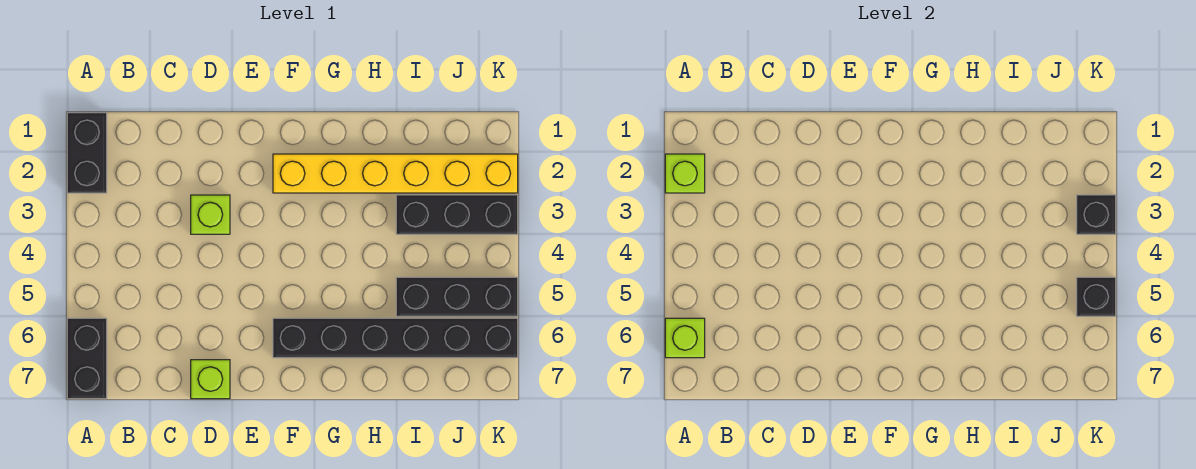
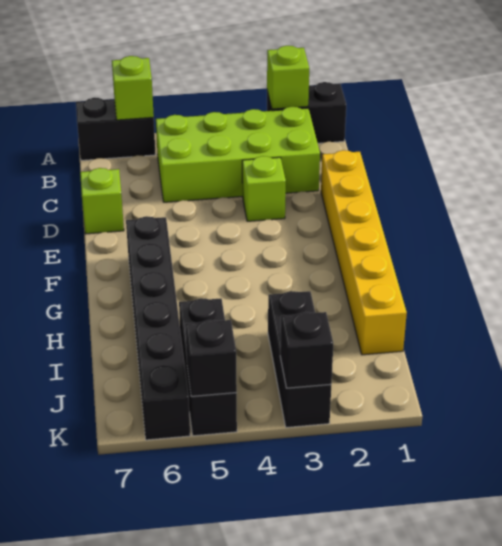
none -> lime brick B2:C5 level 1
yellow brick F2:K2 level 1 -> yellow brick D1:I1 level 1

